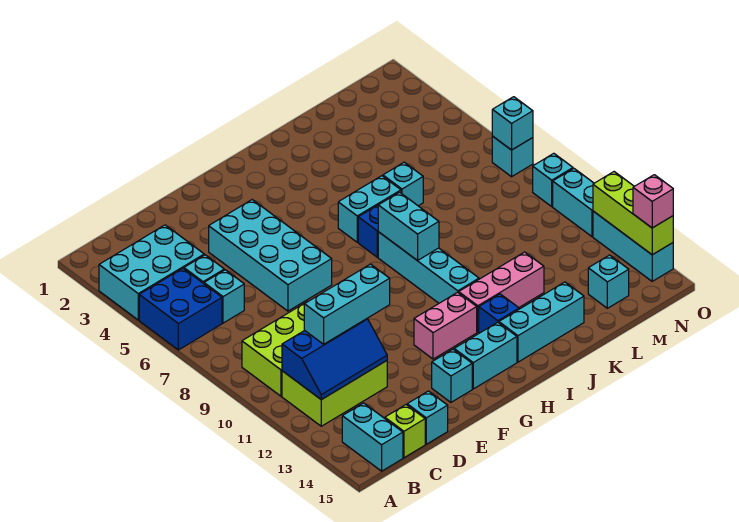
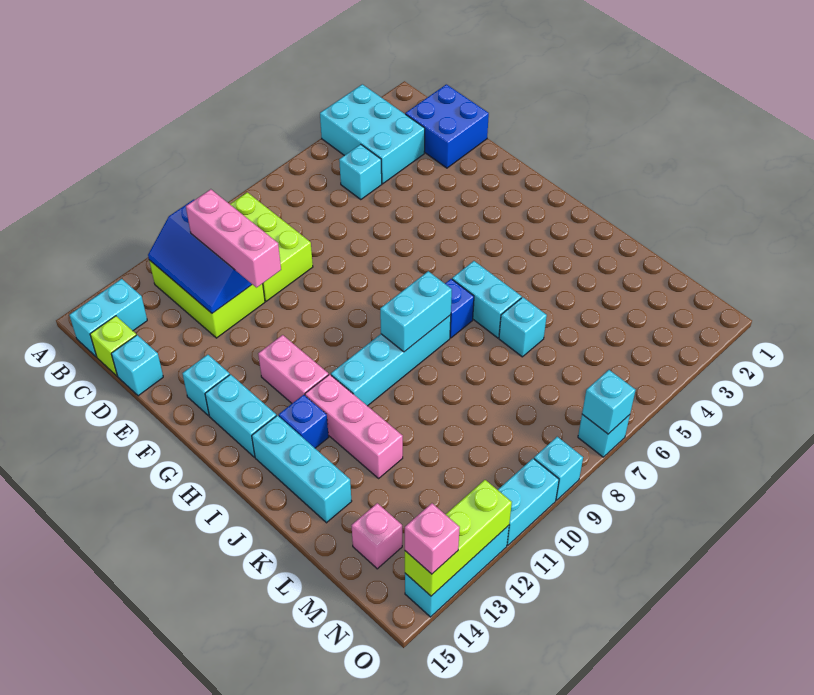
blue brick A5:B6 level 1 -> blue brick C1:D2 level 1
cyan brick C6 level 1 -> none
cyan brick C11:E11 level 3 -> pink brick C11:E11 level 3
cyan brick E4:F7 level 1 -> none
cyan brick M14 level 1 -> pink brick M14 level 1

